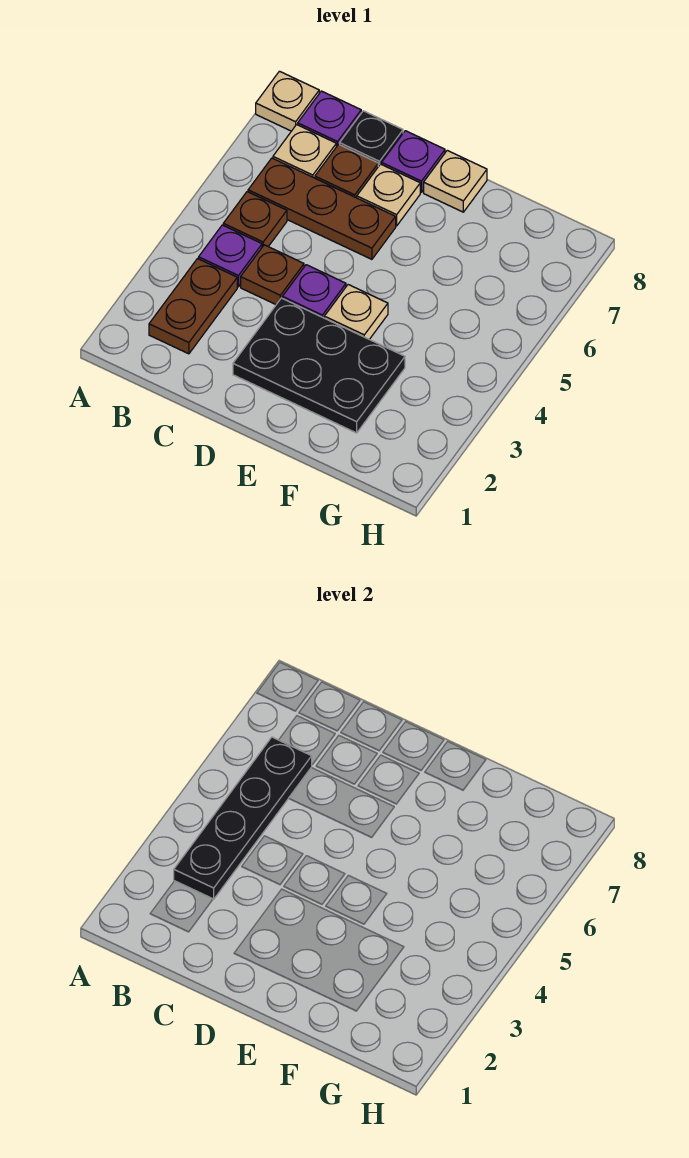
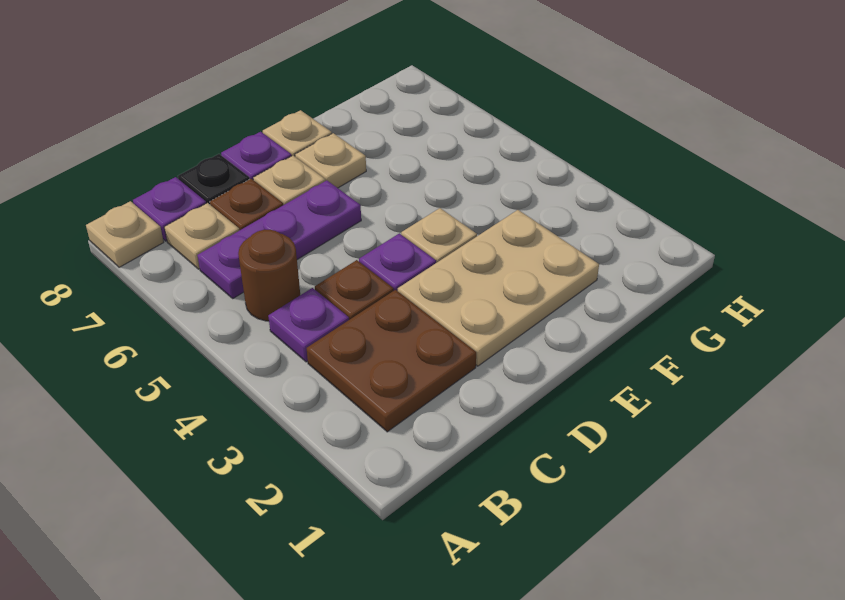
brown plate B2:B3 level 1 -> brown plate B2:C3 level 1
black plate B3:B6 level 2 -> none
brown plate B5 level 1 -> brown round brick B5 level 1
brown plate B6:D6 level 1 -> purple plate B6:D6 level 1
black plate D2:F3 level 1 -> tan plate D2:F3 level 1
none -> tan plate E7 level 1

